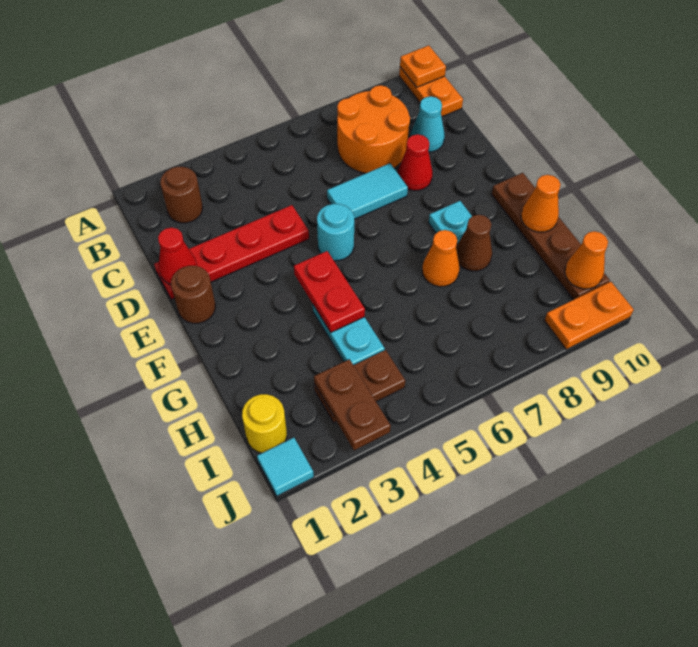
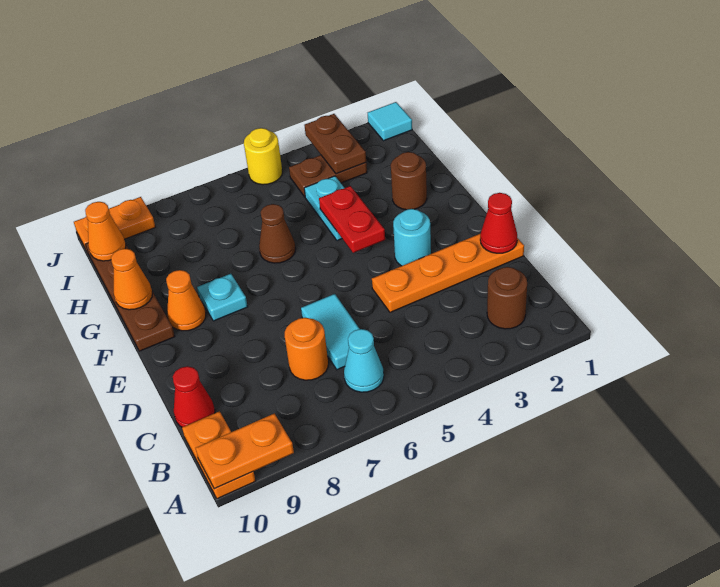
orange plate A10 level 2 -> orange plate A9:A10 level 2
orange round brick B7:C8 level 1 -> orange round brick C7 level 1
cyan cone C9 level 1 -> cyan cone B6 level 1
red plate D1:D4 level 1 -> orange plate D1:D4 level 1
cyan tile D6:D7 level 1 -> cyan tile C6:D6 level 1
red cone D8 level 1 -> red cone C10 level 1
brown round brick E1 level 1 -> brown round brick G2 level 1
cyan round brick E5 level 1 -> cyan round brick E3 level 1
orange cone G7 level 1 -> orange cone F9 level 1
brown cone G8 level 1 -> brown cone G6 level 1
yellow round brick I1 level 1 -> yellow round brick J5 level 1

